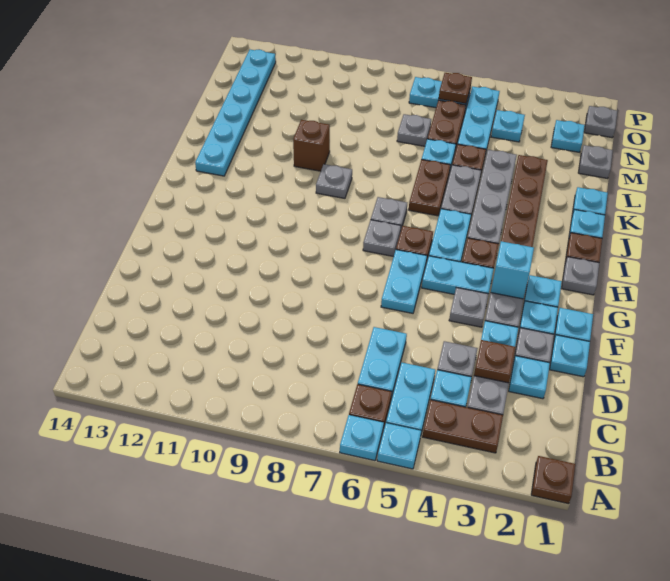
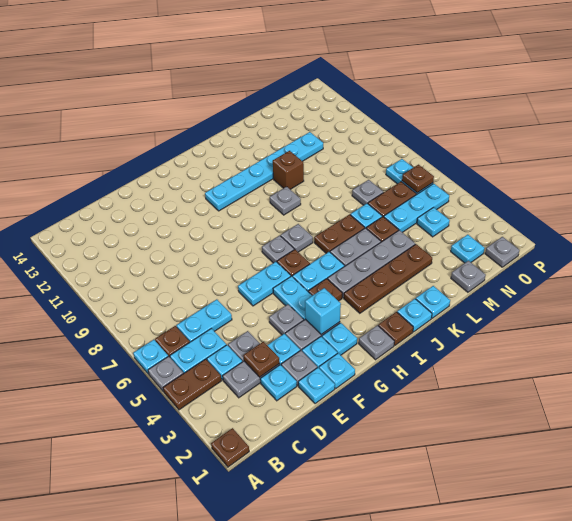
cyan plate A5 level 1 -> grey plate A5 level 1
brown plate B3:B4 level 1 -> brown plate A4:B4 level 1
cyan plate J13:O13 level 1 -> cyan plate H11:M11 level 1

